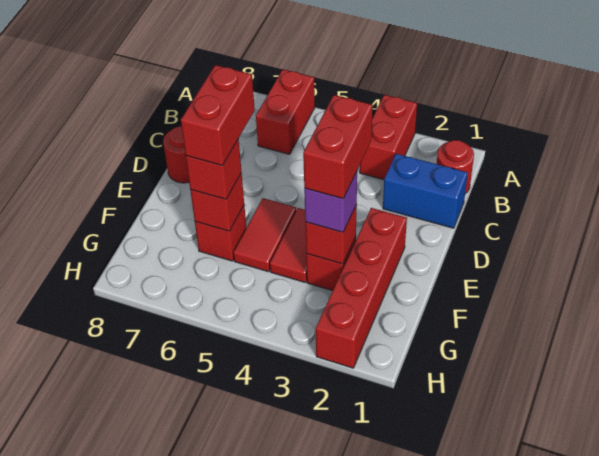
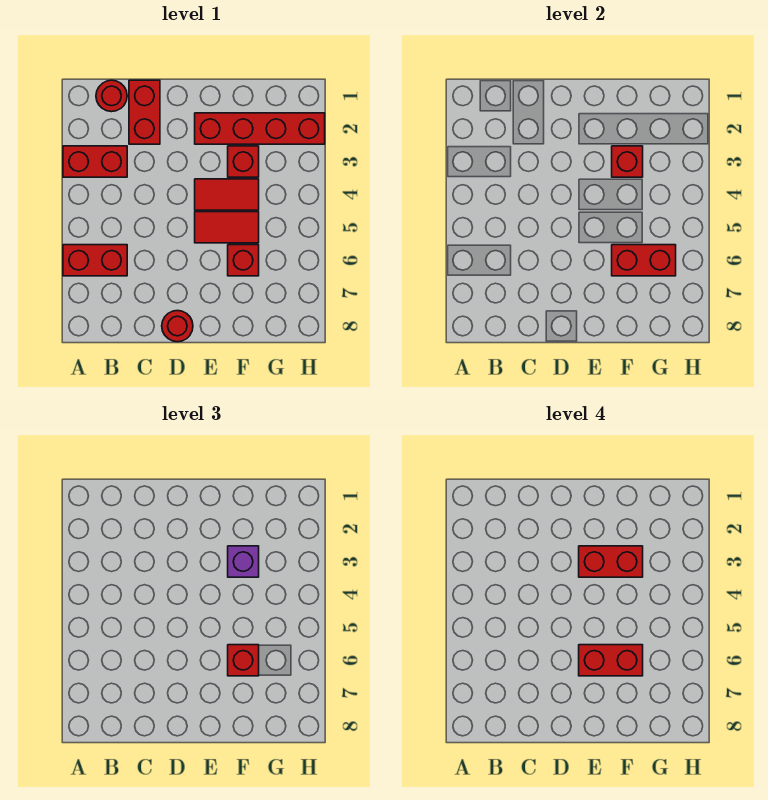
blue brick C1:C2 level 1 -> red brick C1:C2 level 1
red brick F6 level 2 -> red brick F6:G6 level 2

